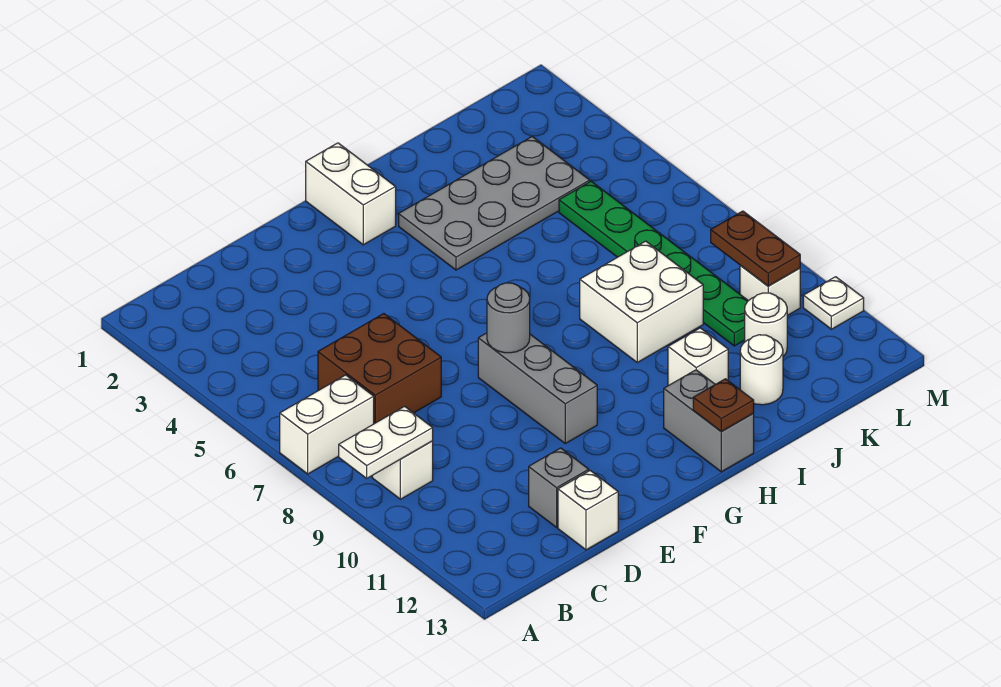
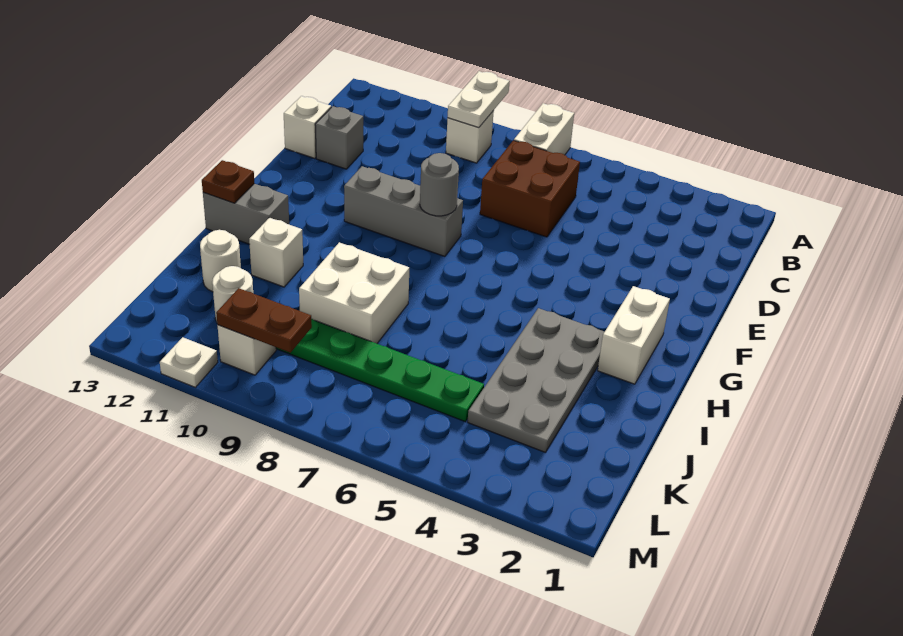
white brick G1:G2 level 1 -> white brick G2:H2 level 1

